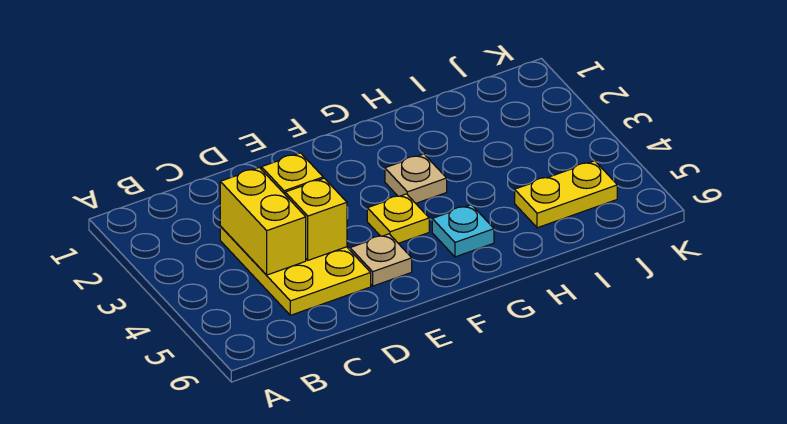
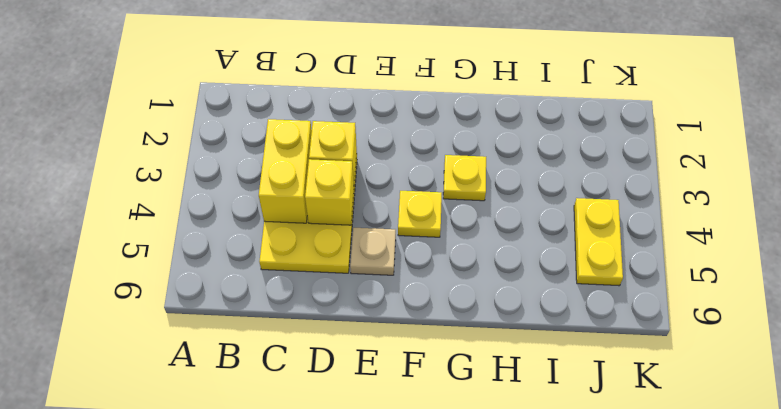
tan plate G3 level 1 -> yellow plate G3 level 1
cyan plate G5 level 1 -> none
yellow plate I5:J5 level 1 -> yellow plate J4:J5 level 1

